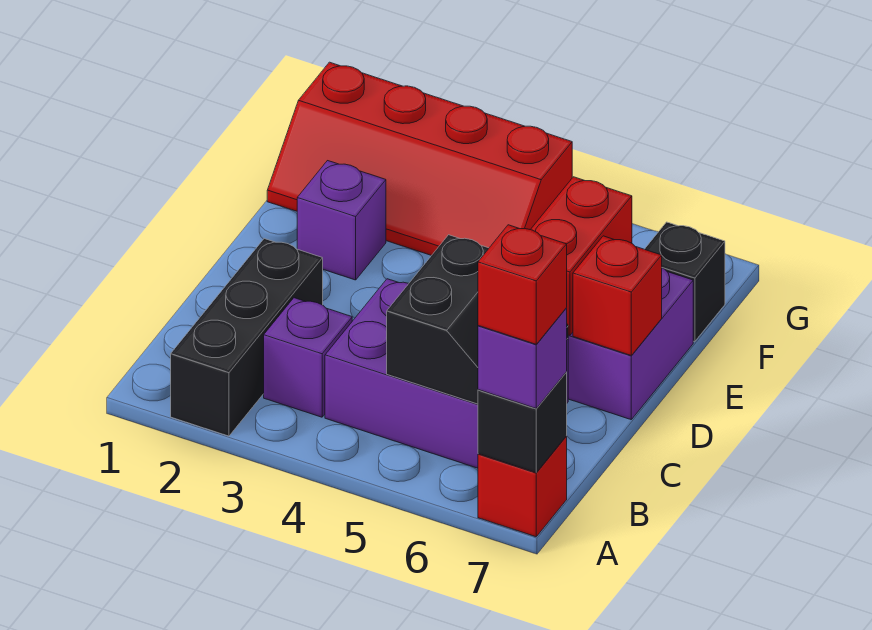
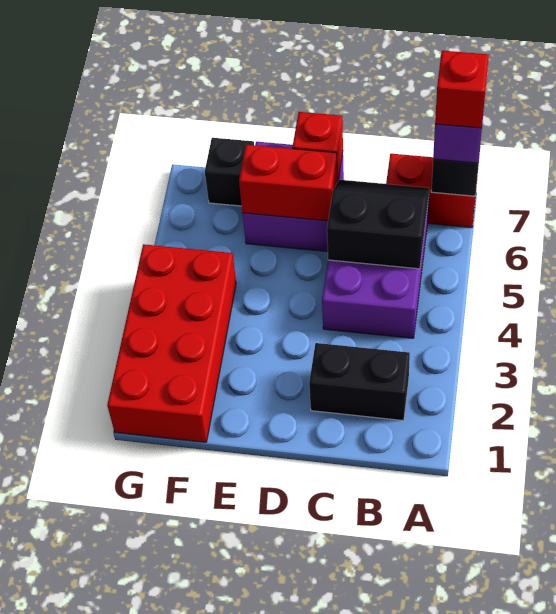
black brick A2:C2 level 1 -> black brick B2:C2 level 1
red brick A7 level 1 -> red brick A7:B7 level 1
purple brick B3 level 1 -> none
purple brick E2 level 1 -> none
red slope F1:G4 level 1 top G -> red brick F1:G4 level 1

